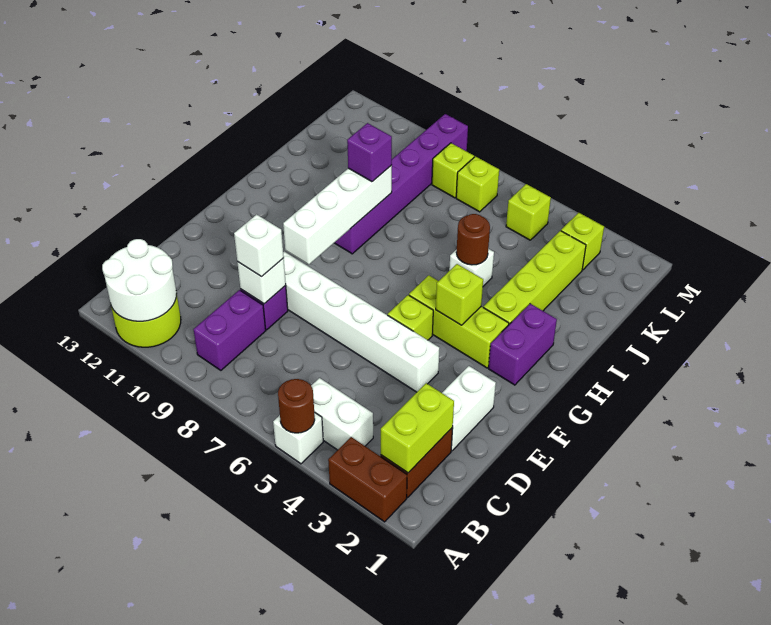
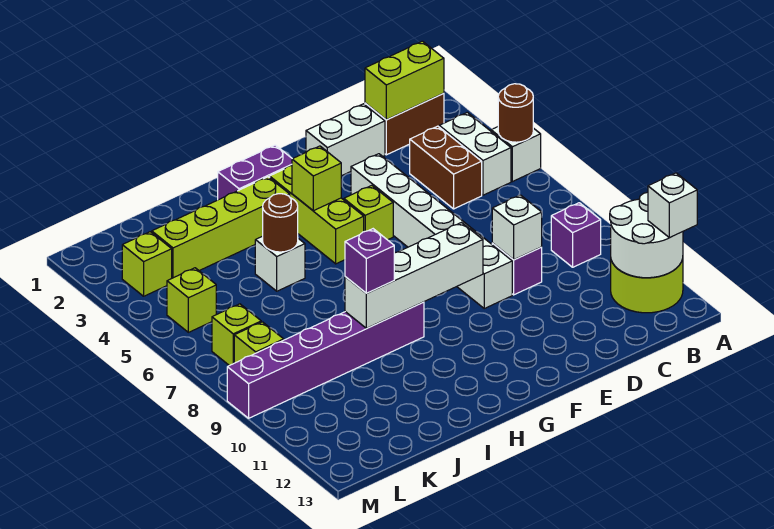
brown brick A2:A3 level 1 -> brown brick C4:C5 level 1
purple brick B9:C9 level 1 -> purple brick B9 level 1
white brick D9 level 3 -> white brick A12 level 3

